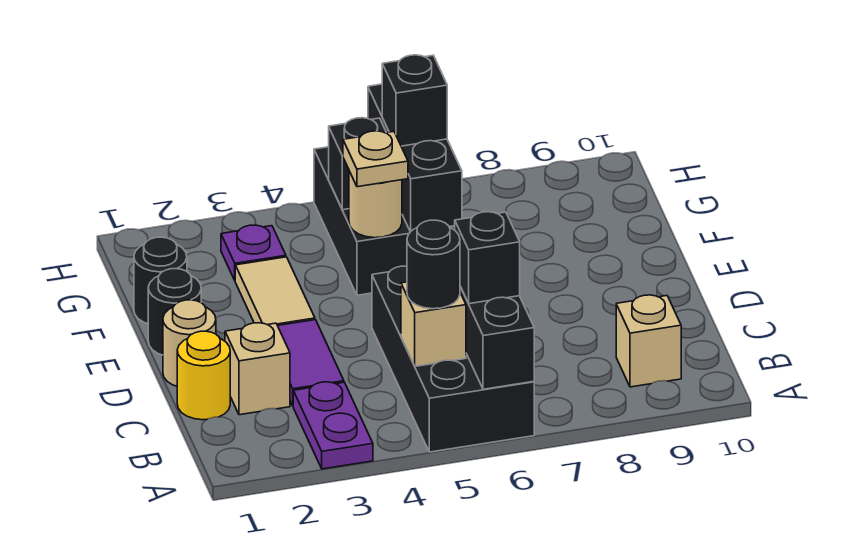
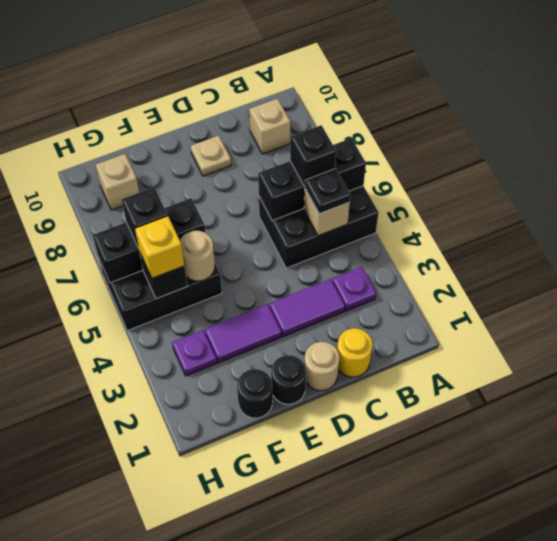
purple plate A3:B3 level 1 -> purple plate B3 level 1
black brick A5:D6 level 1 -> black brick A5:C6 level 1
black round brick B5 level 3 -> black plate B5 level 3
tan brick C2 level 1 -> tan brick G9 level 1
tan tile E3:F3 level 1 -> purple tile E3:F3 level 1
tan plate F5 level 3 -> tan plate D9 level 1
none -> yellow brick G5 level 3

